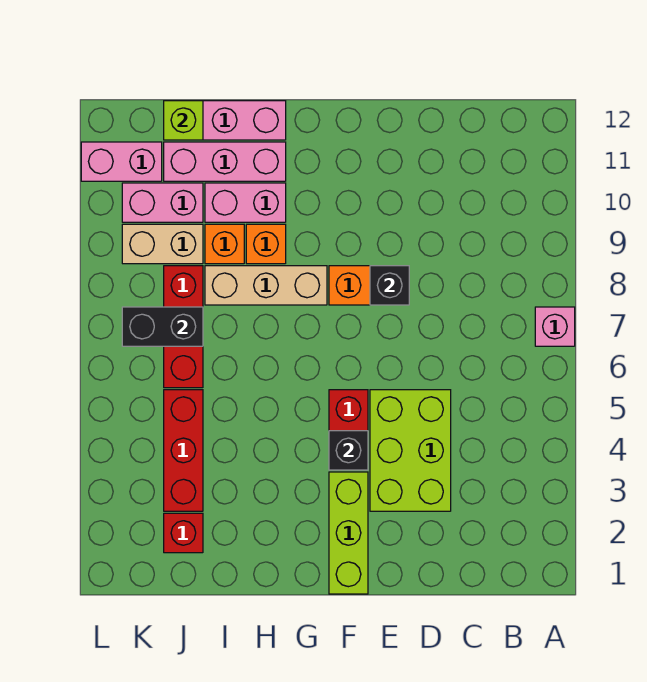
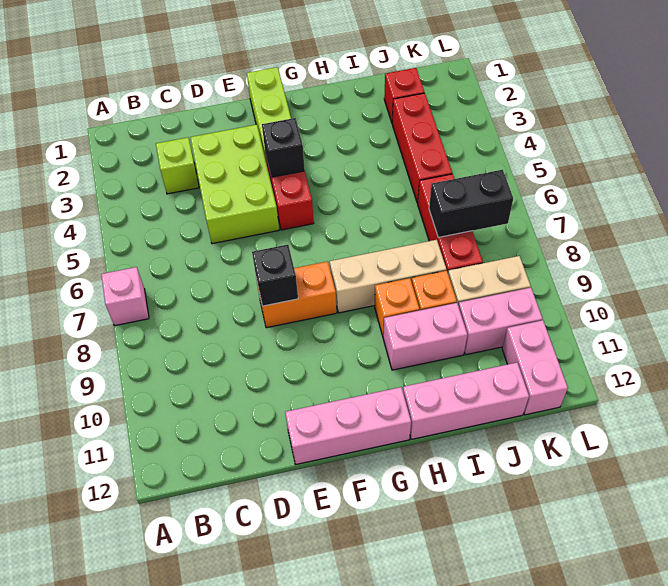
pink brick H11:J11 level 1 -> pink brick E12:G12 level 1
lime brick J12 level 2 -> lime brick C3 level 1
pink brick K11:L11 level 1 -> pink brick K11:K12 level 1

